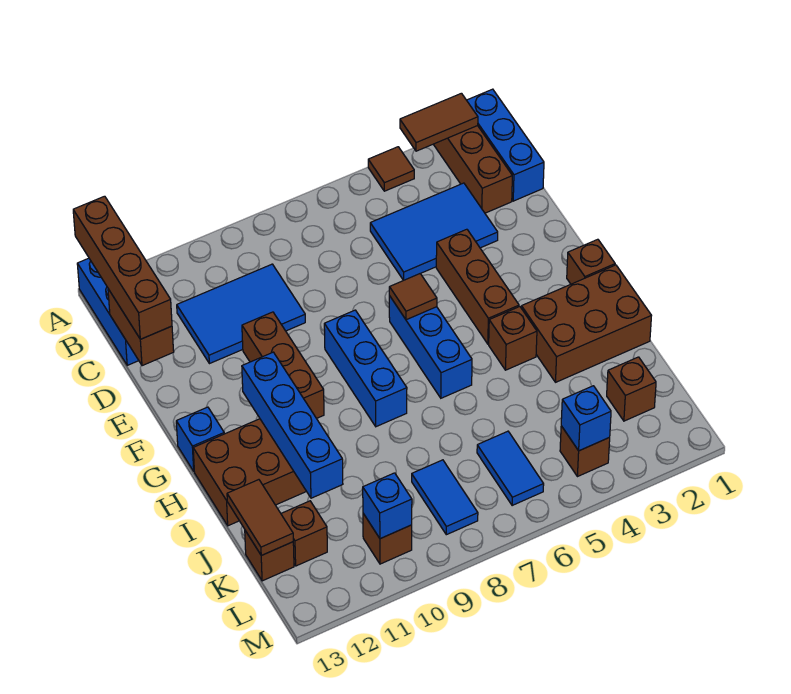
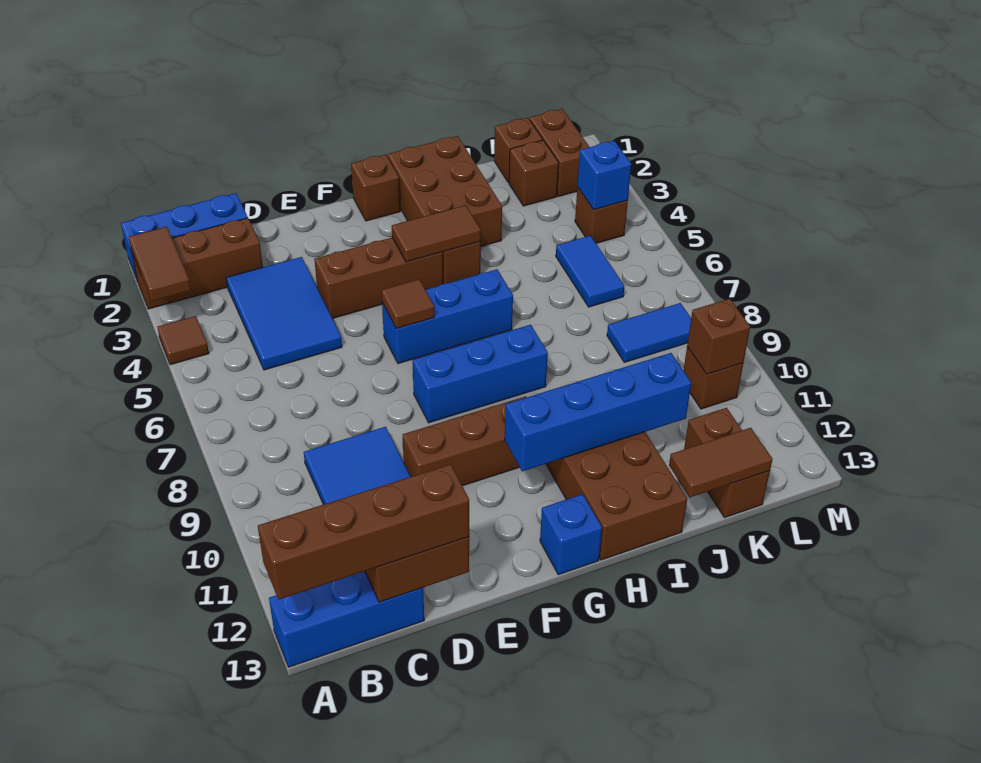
none -> brown tile G4:H4 level 2
none -> brown brick K1 level 1
blue tile K6:L6 level 1 -> blue tile K5:K6 level 1
none -> brown brick L1:L2 level 1
blue brick L10 level 2 -> brown brick L10 level 2

